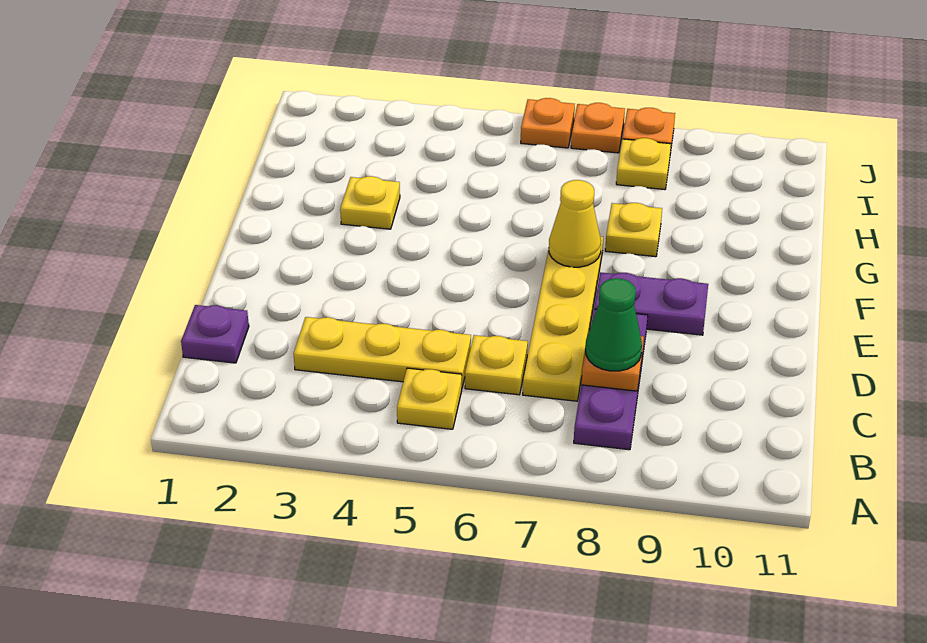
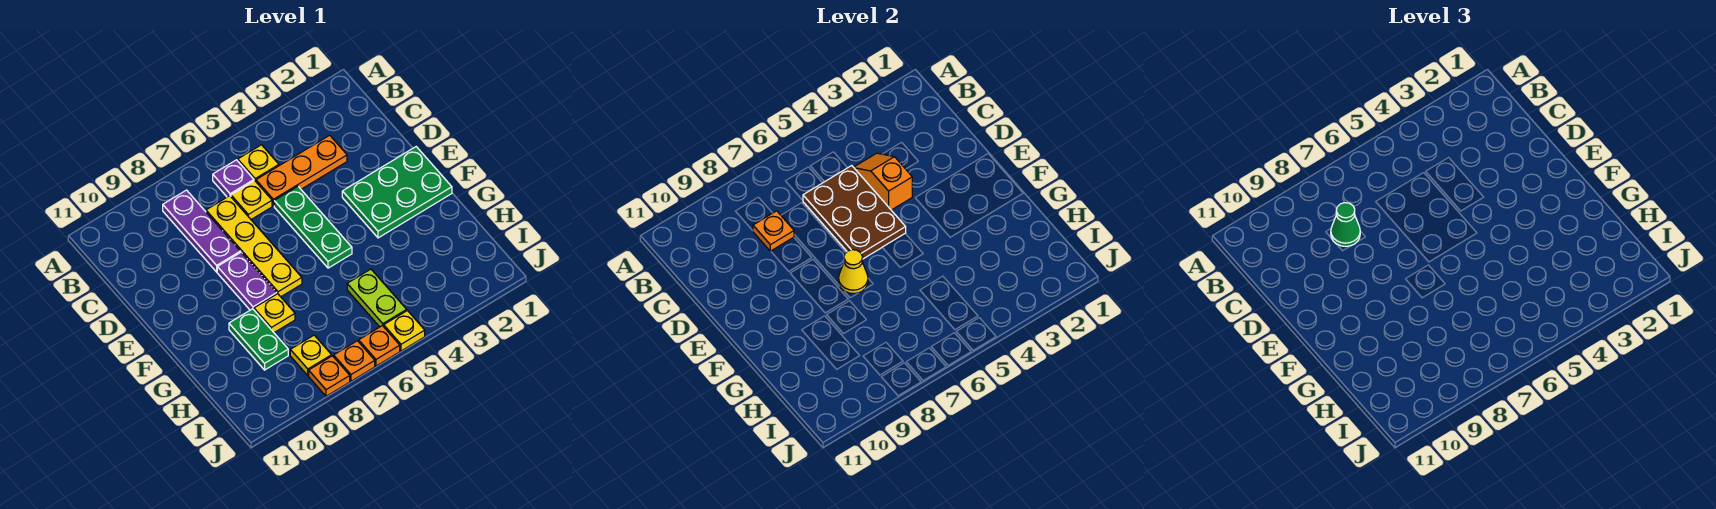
purple plate C1 level 1 -> purple plate B6 level 1
yellow plate C3:C5 level 1 -> orange plate C3:C5 level 1
none -> orange slope C4:D4 level 2 top D
none -> brown plate C5:E6 level 2
none -> green plate D5:F5 level 1
none -> green plate E1:F3 level 1
purple plate E8:E9 level 1 -> purple plate E8:F8 level 1
yellow plate G3 level 1 -> yellow plate J5 level 1
none -> green plate G9:H9 level 1
none -> lime plate H5:I5 level 1

